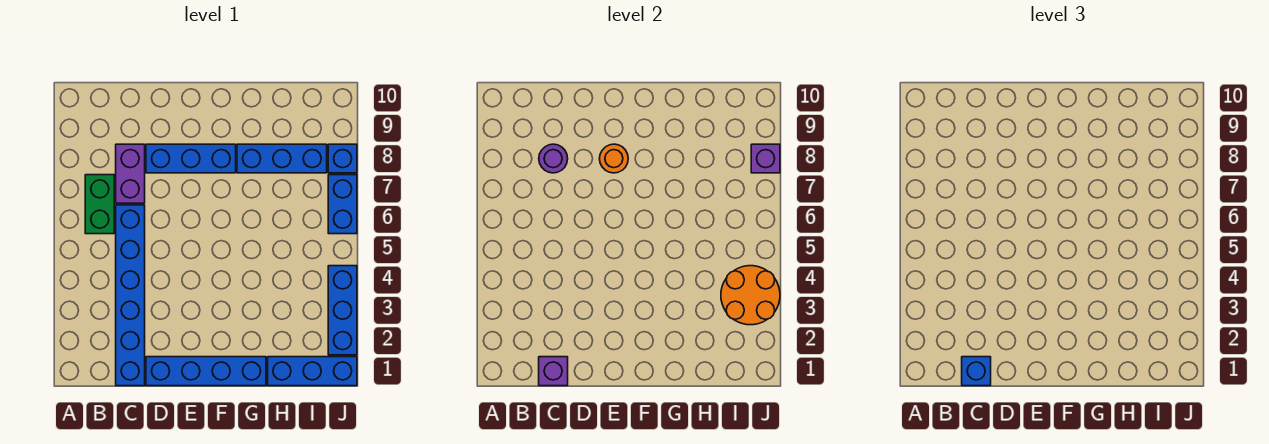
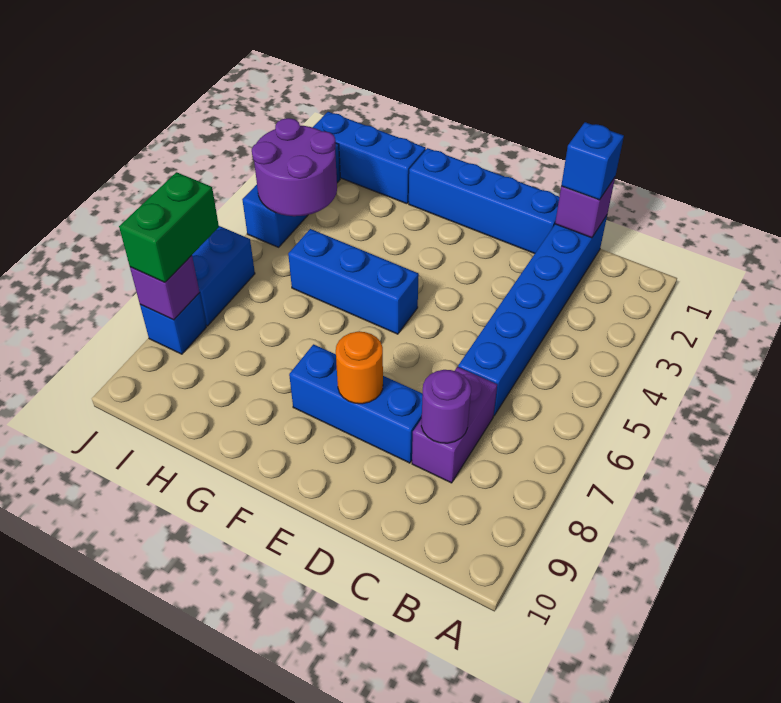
green brick B6:B7 level 1 -> green brick J7:J8 level 3
blue brick G8:I8 level 1 -> blue brick F5:H5 level 1
orange round brick I3:J4 level 2 -> purple round brick I3:J4 level 2

